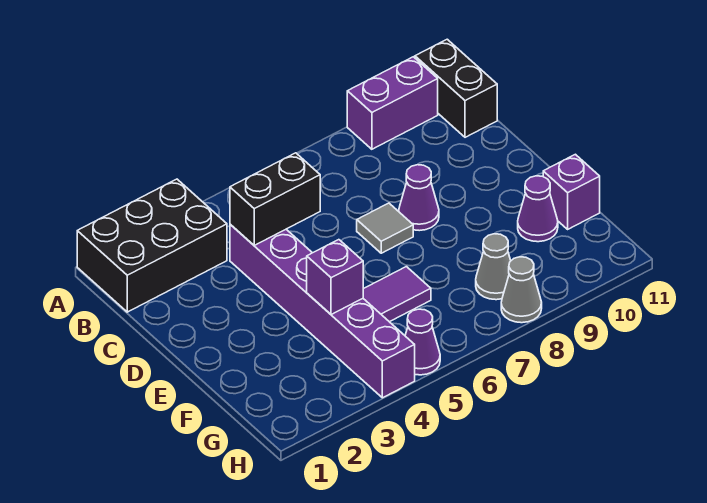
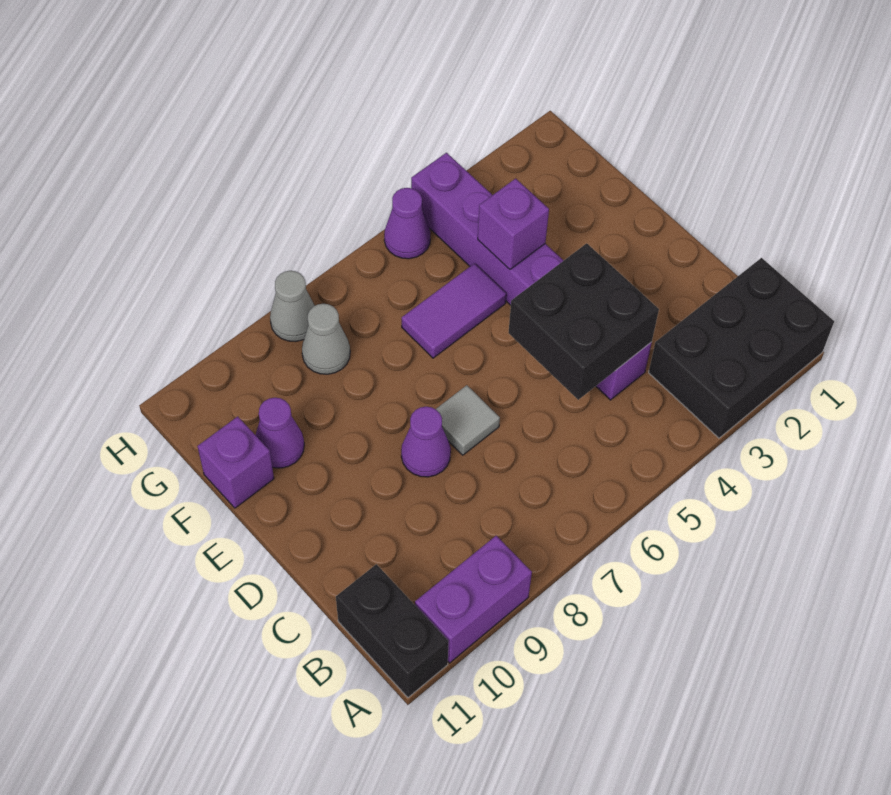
black brick C4:C5 level 2 -> black brick C4:D5 level 2

